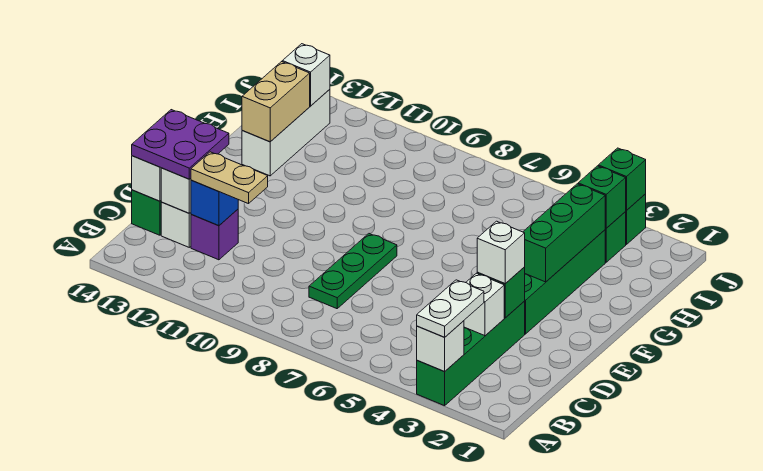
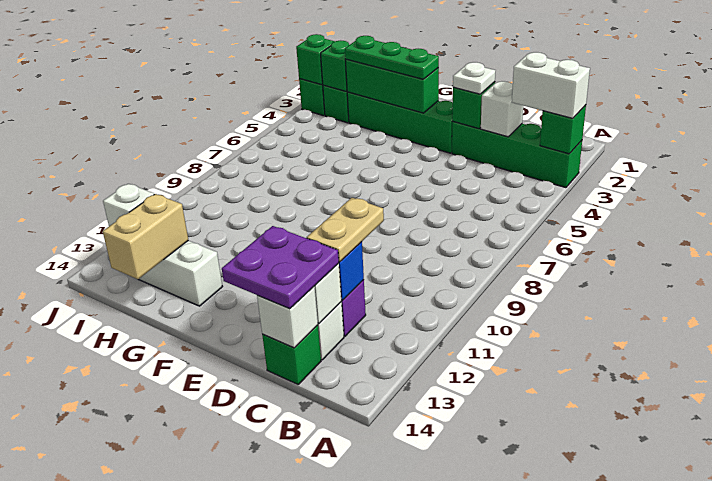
white brick A3 level 2 -> green brick A3 level 2
white plate A3:B3 level 3 -> white brick A3:B3 level 3
green plate C8:E8 level 1 -> green plate F3:H3 level 3
white brick D3 level 3 -> white plate D3 level 3
tan brick G13:H13 level 2 -> tan brick H13:H14 level 2

